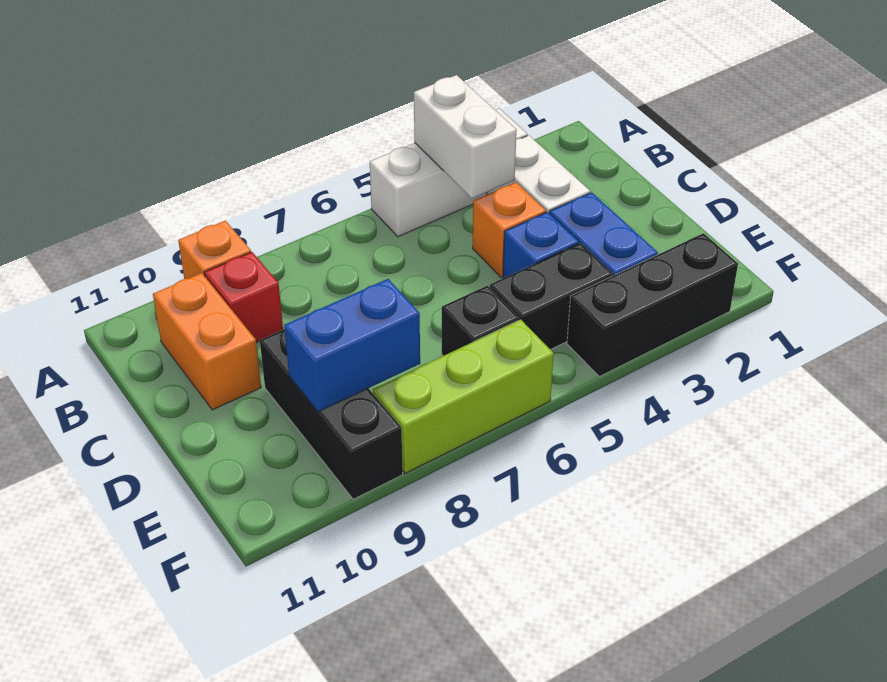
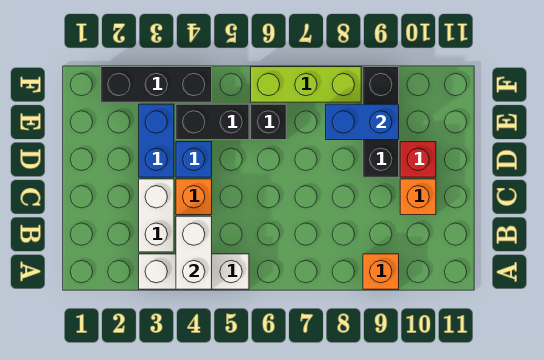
red brick B9 level 1 -> red brick D10 level 1
orange brick B10:C10 level 1 -> orange brick C10 level 1

